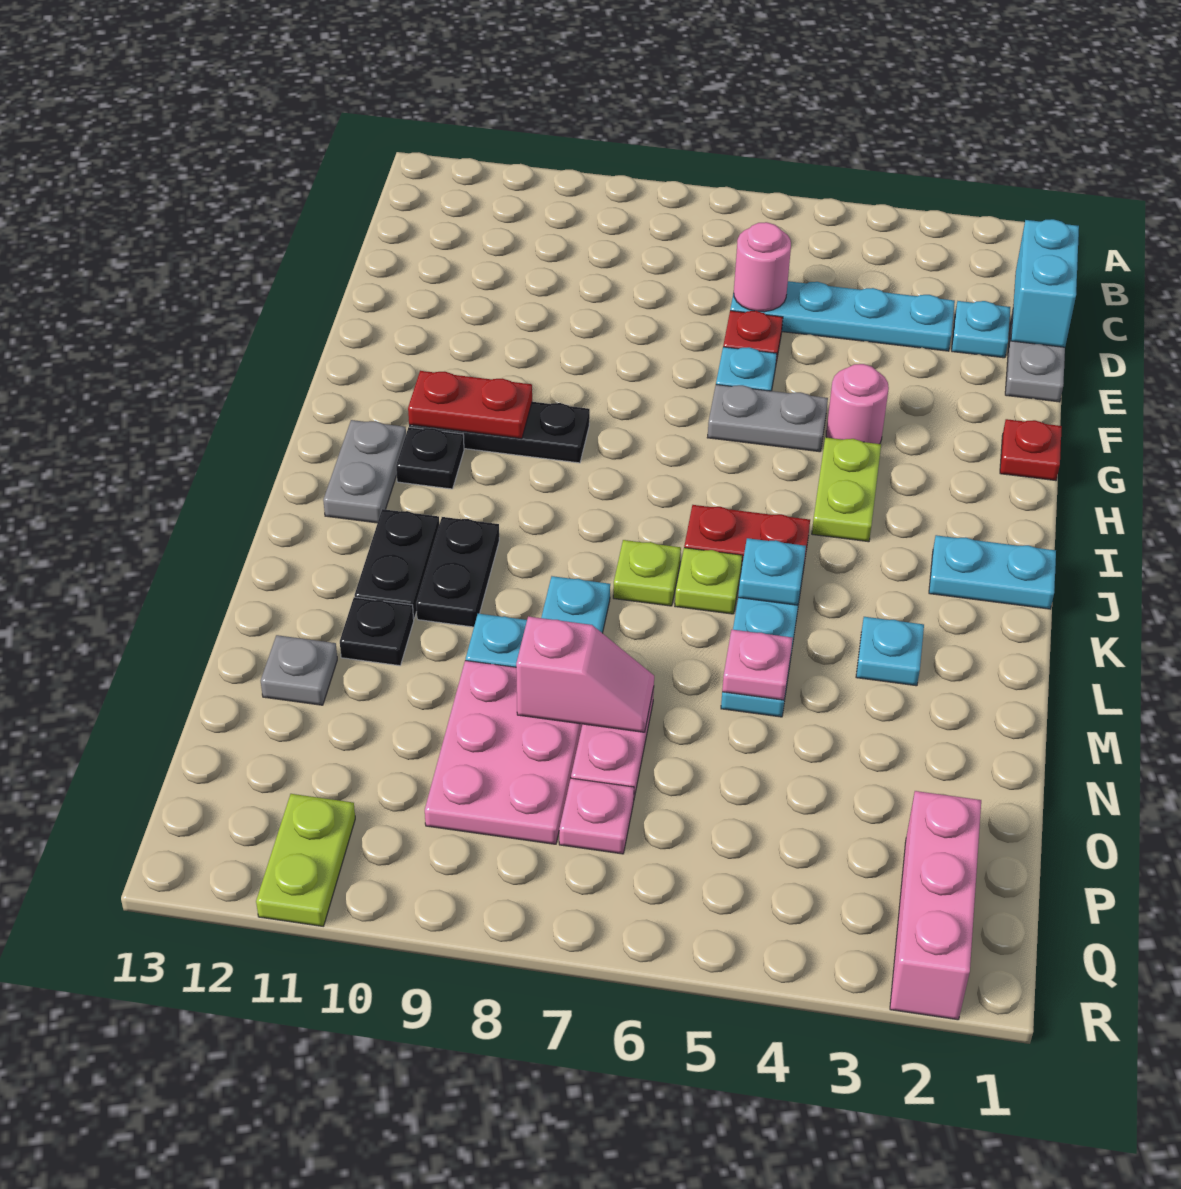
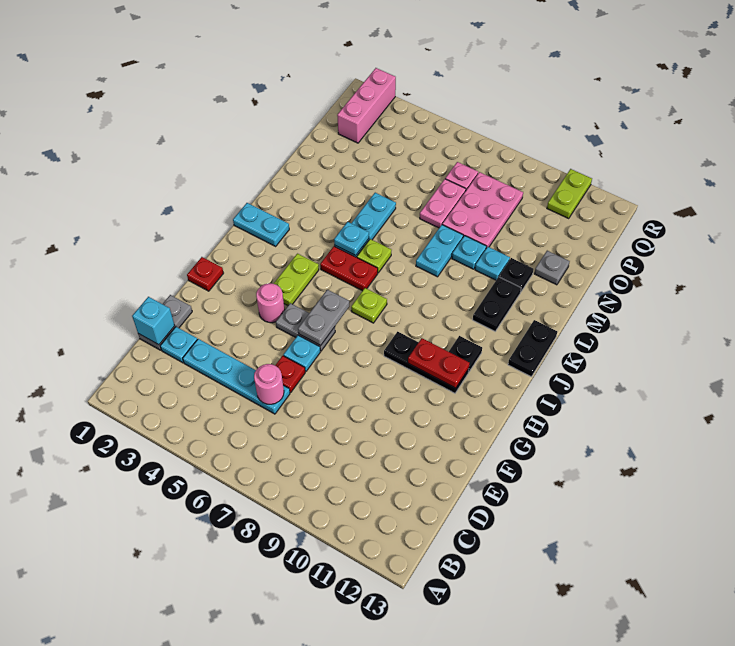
cyan brick C1:D1 level 2 -> cyan brick D1 level 2
grey plate I12:J12 level 1 -> grey plate G6:H6 level 2
lime plate K7 level 1 -> lime plate I7 level 1
black plate K10:L10 level 1 -> black plate J13:K13 level 1
cyan plate L3 level 1 -> cyan plate M10 level 1
pink plate M5 level 2 -> none
pink slope N7:N8 level 2 top 8 -> none

